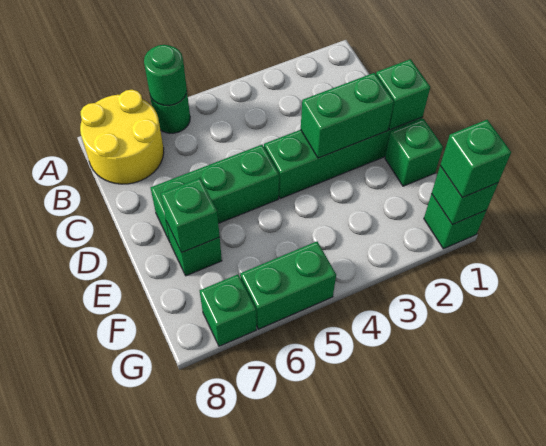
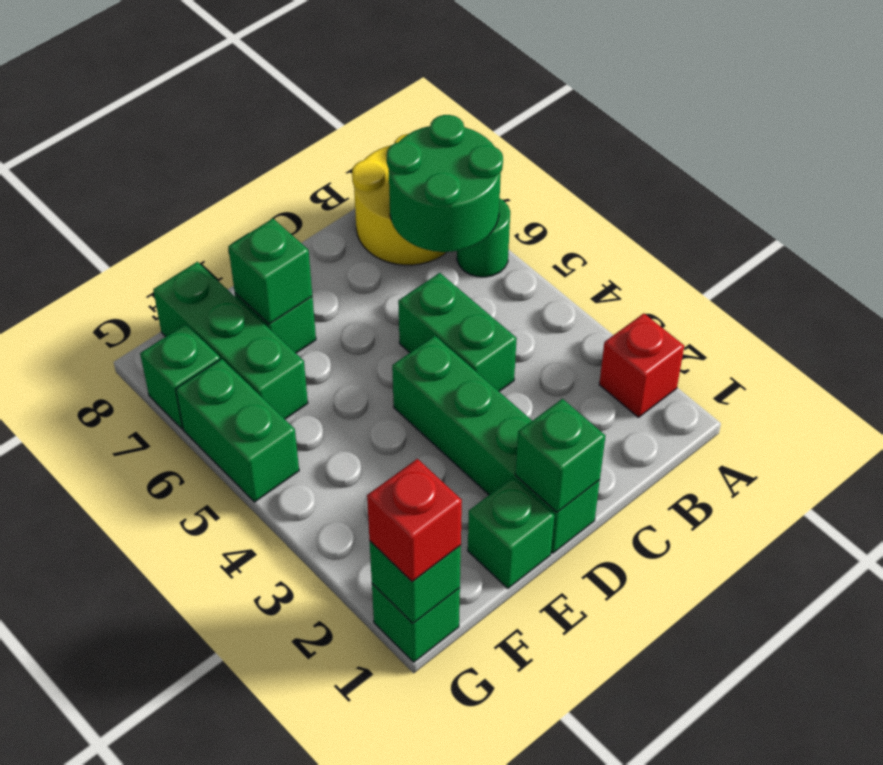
none -> red brick A2 level 1
green round brick A6 level 2 -> green round brick A6:B7 level 2
green brick D2:D3 level 2 -> green brick C4:C5 level 1
green brick D5:D7 level 1 -> green brick F6:F8 level 1
green brick G1 level 3 -> red brick G1 level 3

